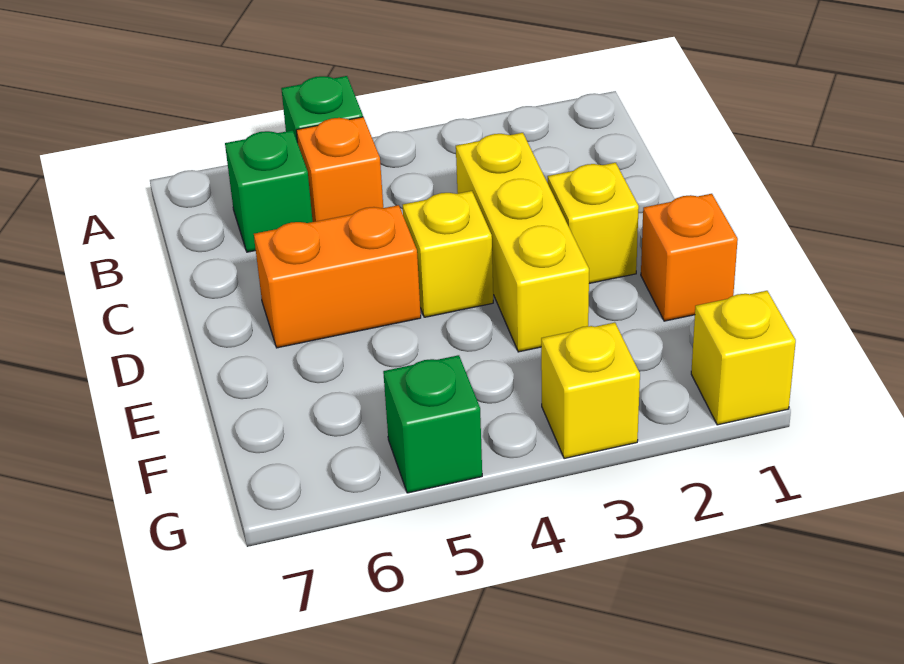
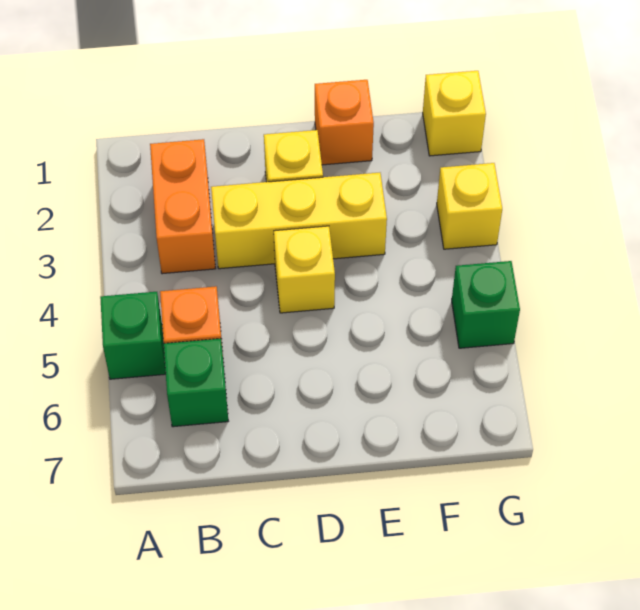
orange brick D5:D6 level 1 -> orange brick B2:B3 level 1

